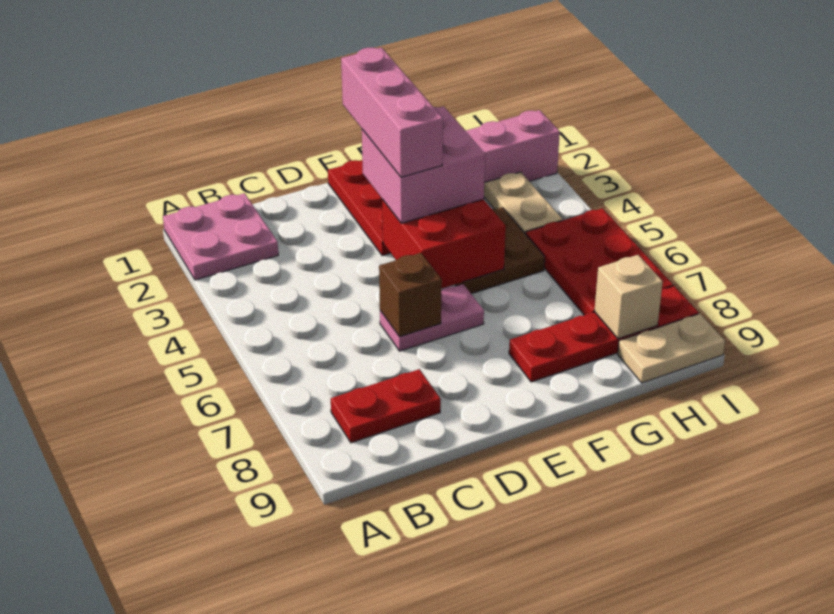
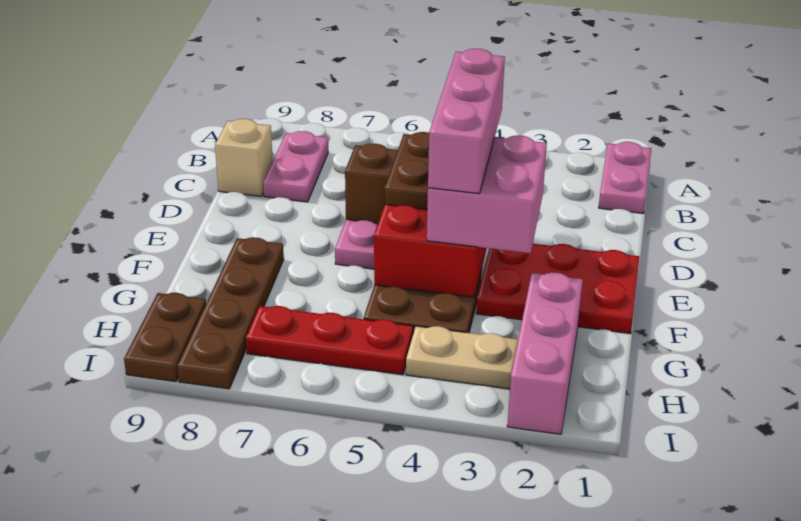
pink plate A1:B2 level 1 -> pink plate A1:B1 level 1
red plate B8:C8 level 1 -> pink plate B8:C8 level 1
none -> brown plate D5:E5 level 3
pink brick E2:E4 level 4 -> pink brick D4:F4 level 4
red plate F8:I8 level 1 -> brown plate F8:I8 level 1
red plate H5:I7 level 1 -> red plate H5:H7 level 1
tan brick H8 level 2 -> tan brick C9 level 1
tan plate H9:I9 level 1 -> brown plate H9:I9 level 1

